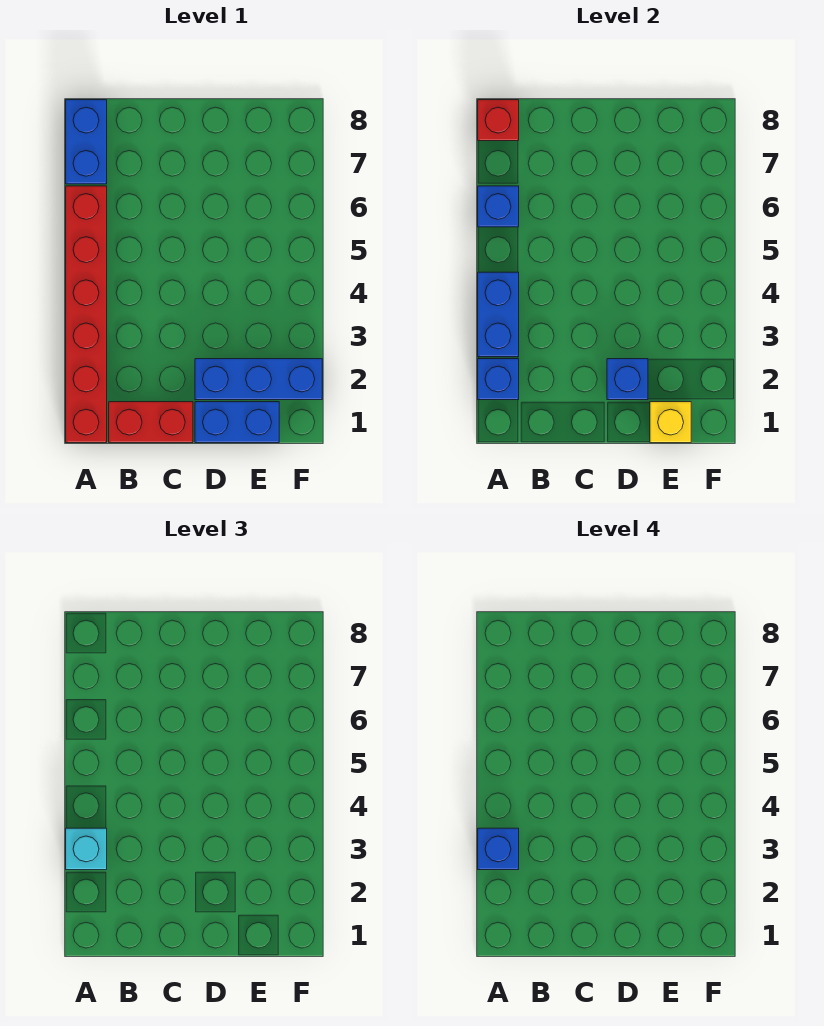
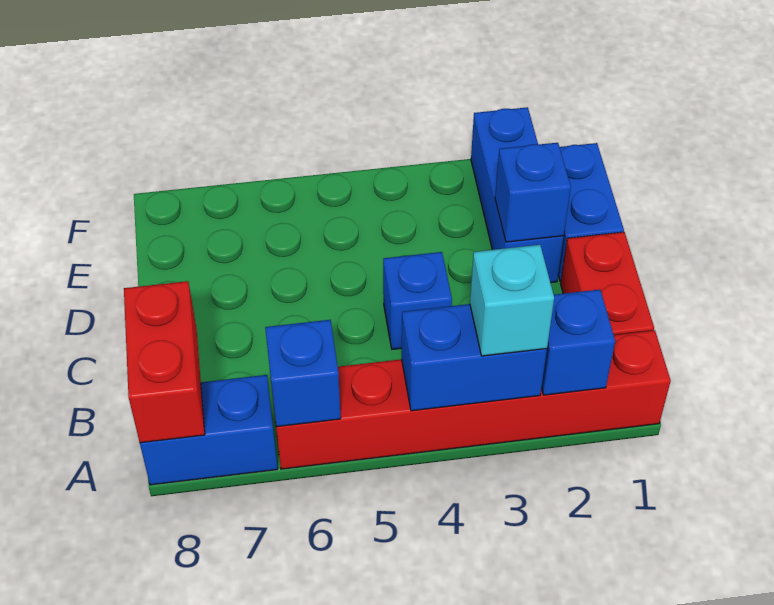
blue brick A3 level 4 -> blue brick C4 level 1
red brick A8 level 2 -> red brick A8:B8 level 2
yellow brick E1 level 2 -> none

